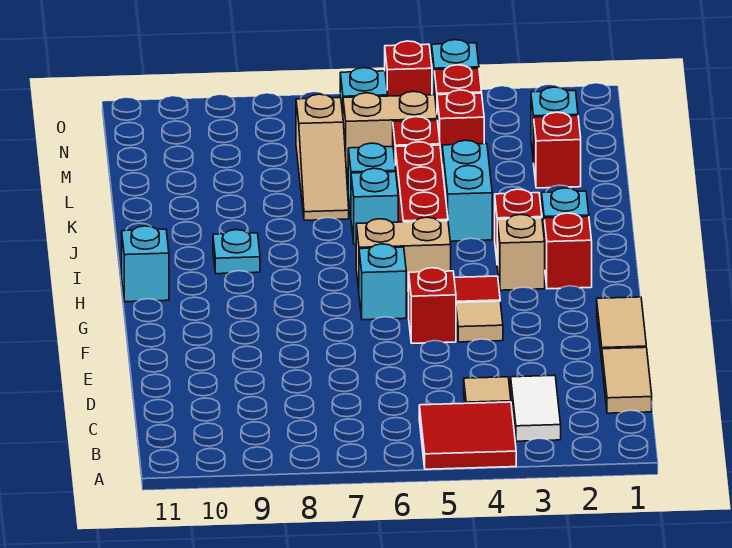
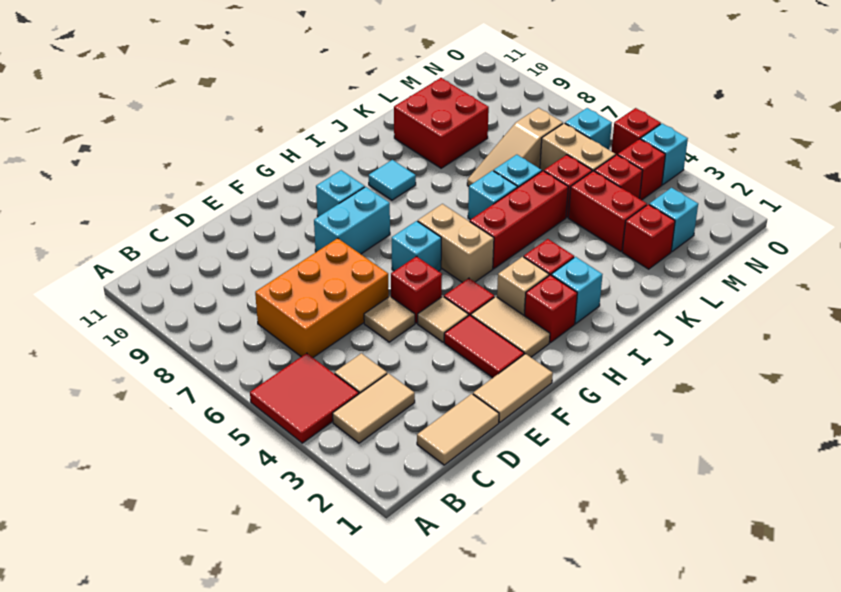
white tile B3:C3 level 1 -> tan tile B3:C3 level 1
none -> orange brick C6:E7 level 1
none -> tan tile E5 level 1
none -> red tile F2:F3 level 1
none -> tan tile G2:G3 level 1
cyan brick H11 level 1 -> cyan brick G9 level 1
cyan plate I9 level 1 -> cyan tile I9 level 1
cyan brick J4:K4 level 1 -> cyan brick F8:G8 level 1
none -> red brick K9:L10 level 1
none -> red brick L3:L4 level 1

